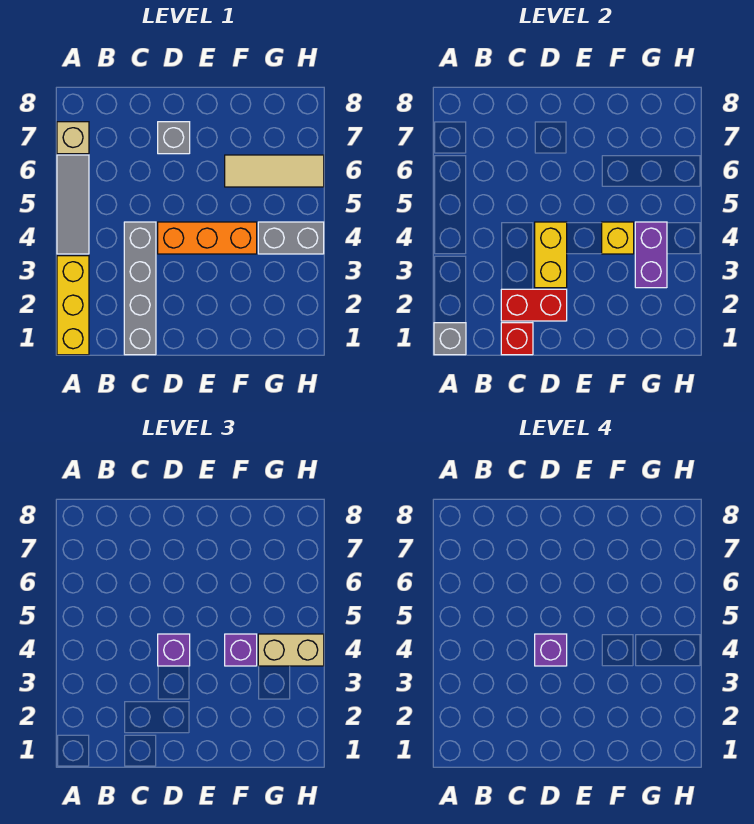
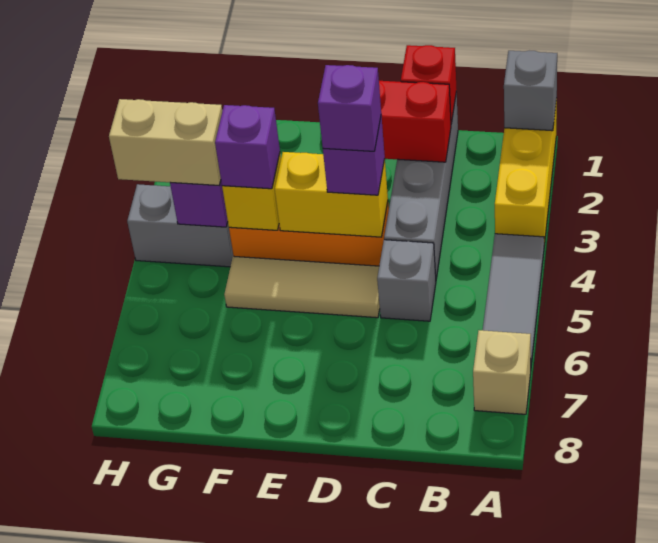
yellow brick D3:D4 level 2 -> yellow brick D4:E4 level 2
grey brick D7 level 1 -> grey brick C5 level 1
tan tile F6:H6 level 1 -> tan tile D5:F5 level 1

